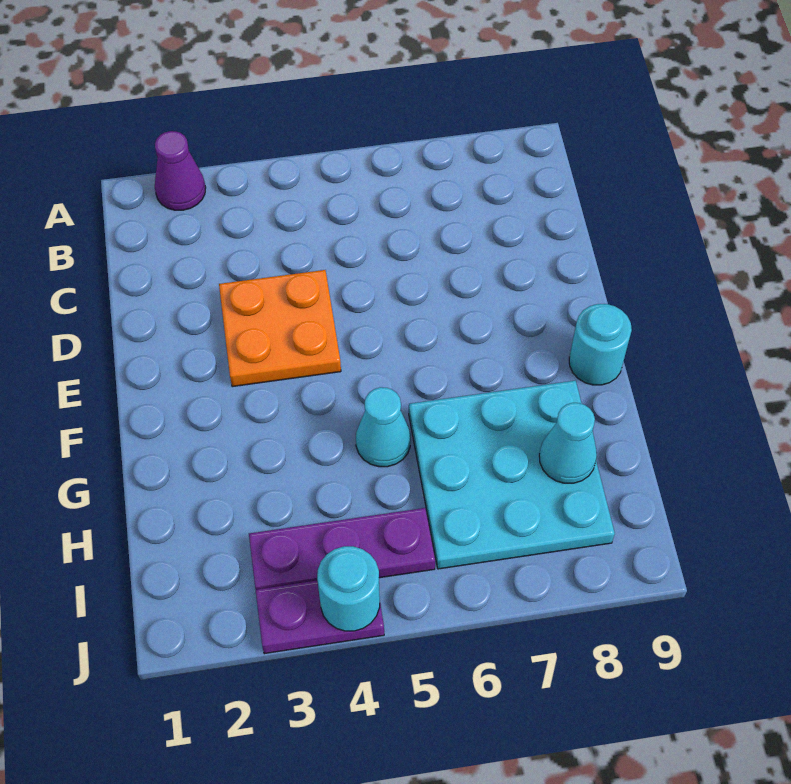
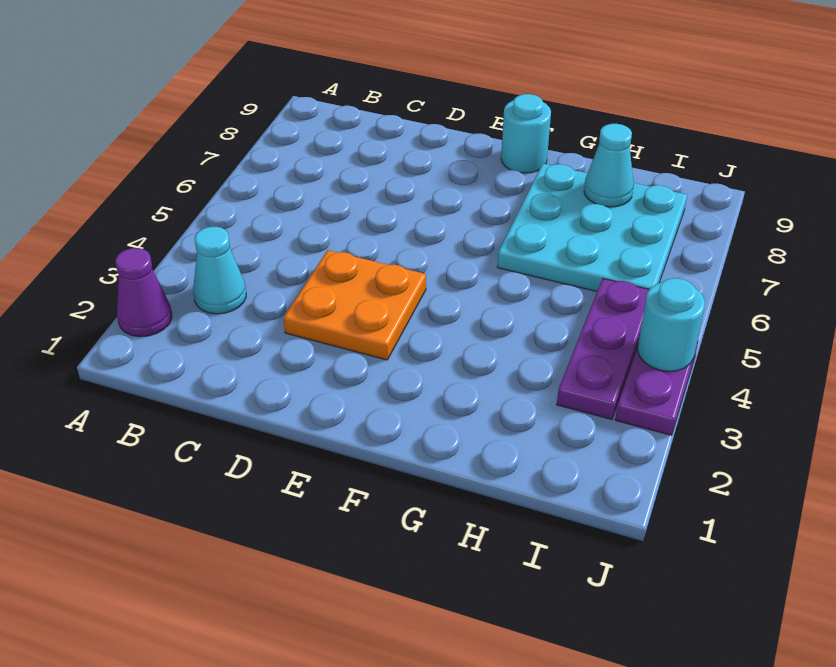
cyan cone G5 level 1 -> cyan cone B3 level 1

